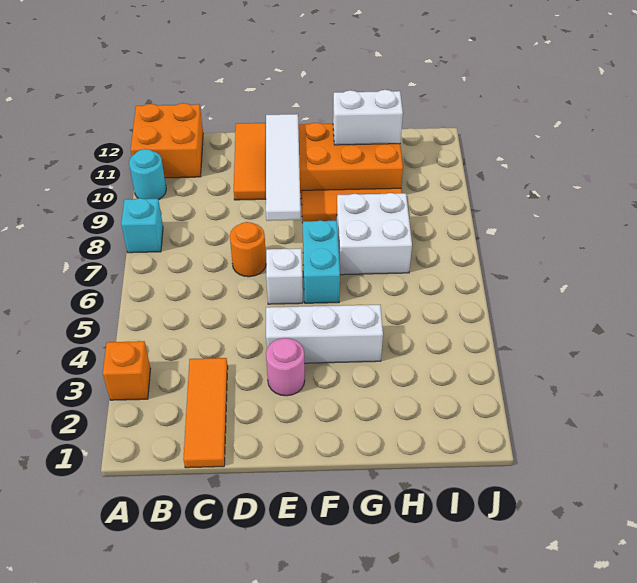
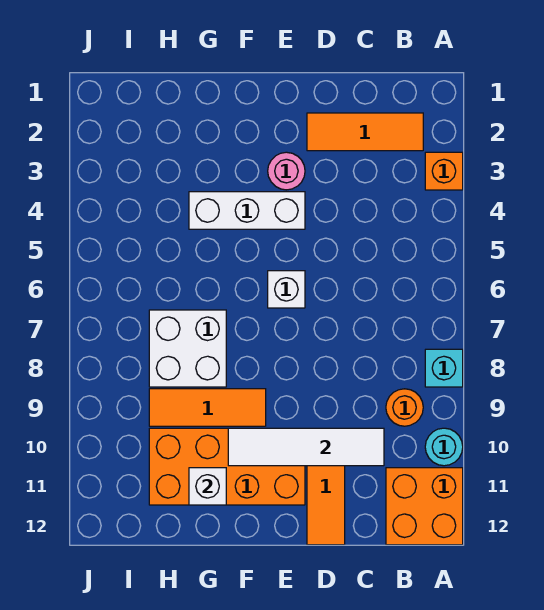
orange tile C1:C3 level 1 -> orange tile B2:D2 level 1
orange round brick D7 level 1 -> orange round brick B9 level 1
white tile E8:E11 level 2 -> white tile C10:F10 level 2
cyan brick F6:F7 level 1 -> none
white brick G11:H11 level 2 -> white brick G11 level 2

